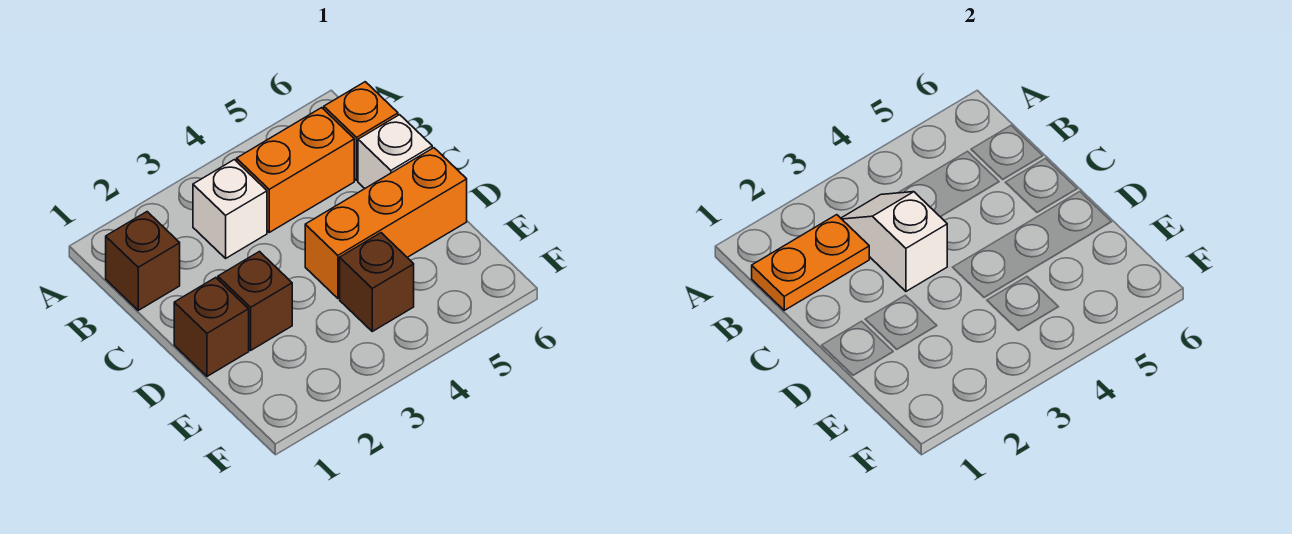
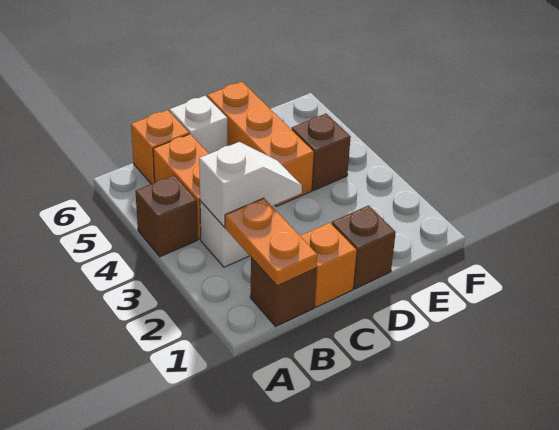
white slope B3:C3 level 2 top C -> white slope B3:C3 level 2 top B
none -> orange brick C1 level 1
brown brick D2 level 1 -> brown brick A4 level 1

